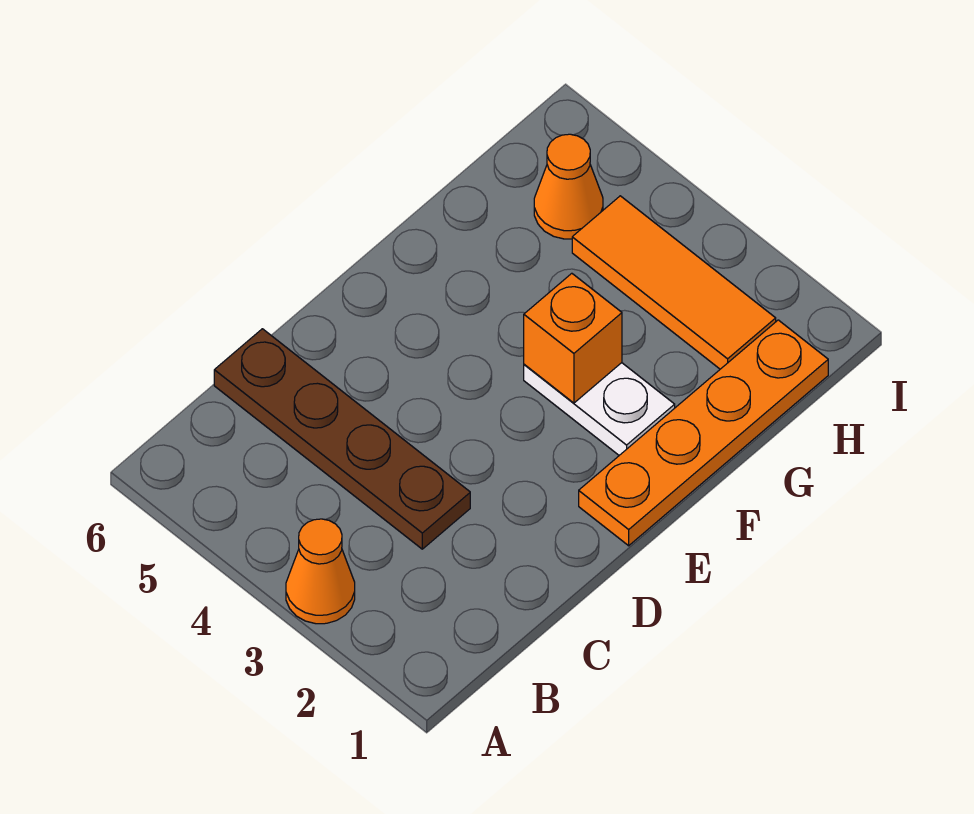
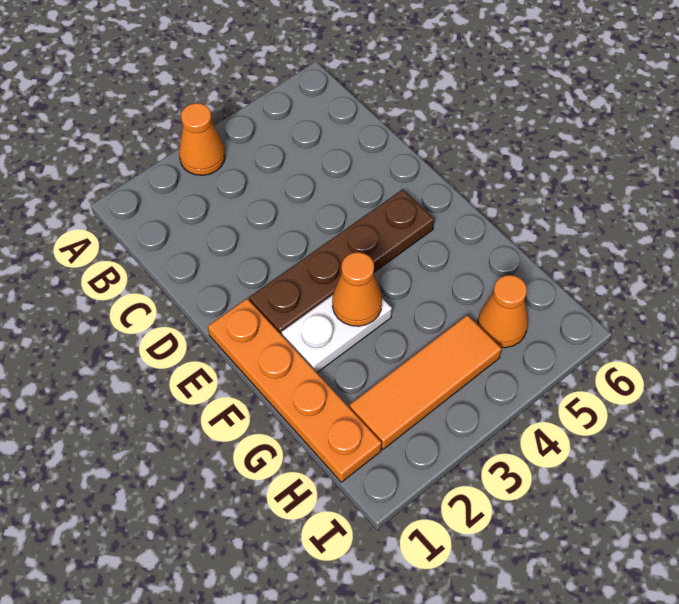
brown plate C3:C6 level 1 -> brown plate E2:E5 level 1
orange brick F3 level 2 -> orange cone F3 level 2

